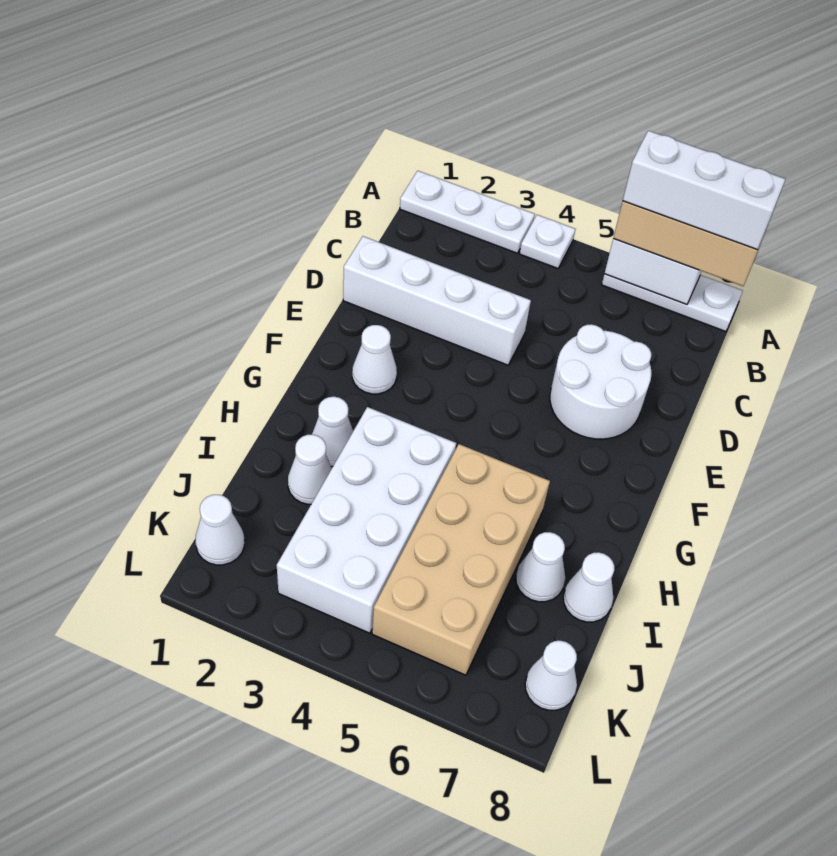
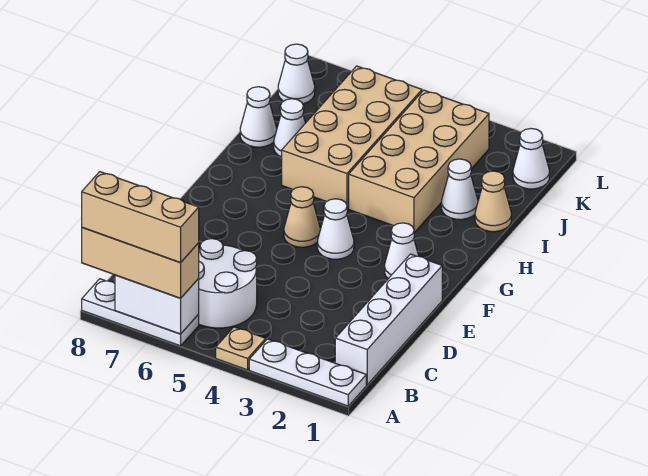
white plate A4 level 1 -> tan plate A4 level 1
white brick A6:A8 level 4 -> tan brick A6:A8 level 4
white brick D1:D4 level 1 -> white brick B1:E1 level 1
white round brick D6:E7 level 1 -> white round brick B5:C6 level 1
none -> tan cone F5 level 1
white cone H2 level 1 -> white cone F4 level 1
white brick H3:K4 level 1 -> tan brick H3:K4 level 1
none -> tan cone I1 level 1

